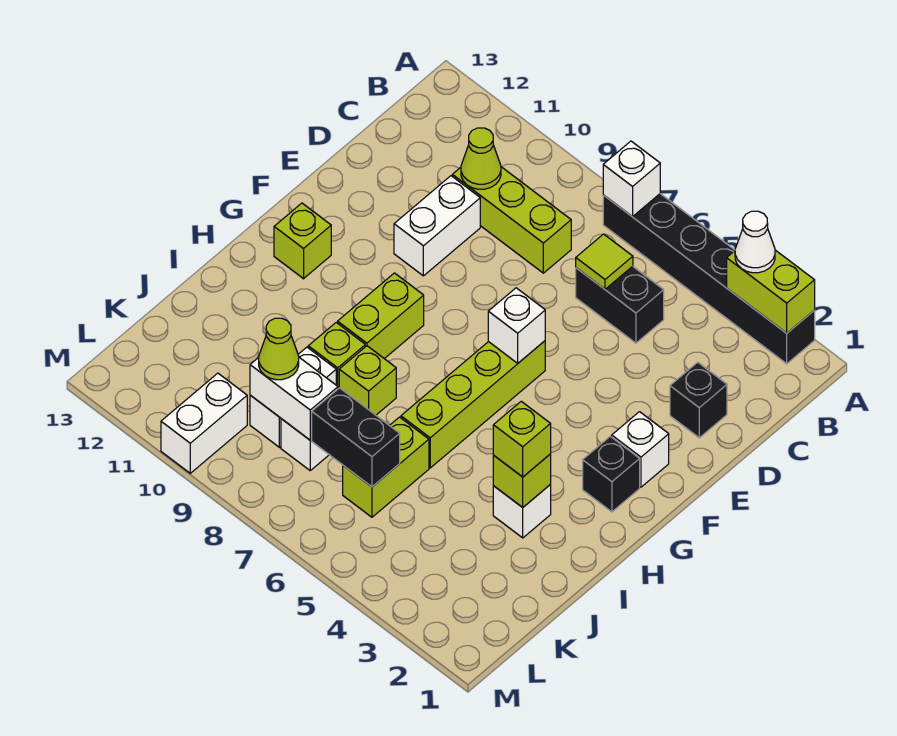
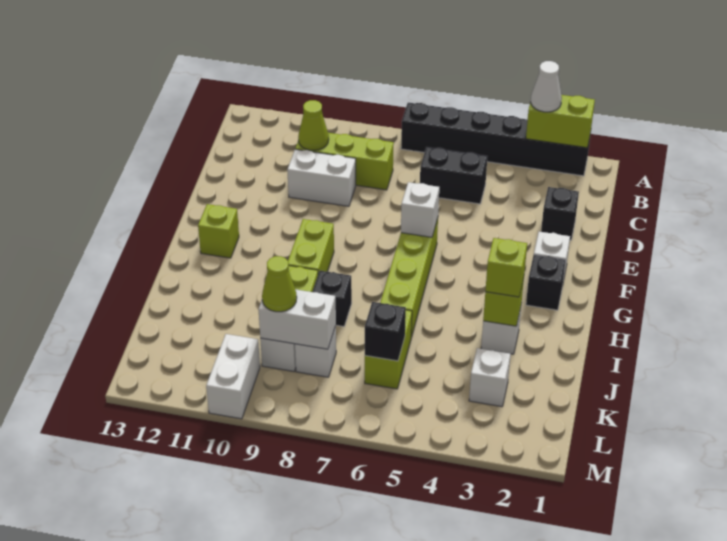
white brick A7 level 2 -> white brick K3 level 1
lime tile C6 level 2 -> none
white brick D10:E10 level 1 -> white brick D9:D10 level 1
lime brick I8 level 1 -> black brick I8 level 1
black brick K6:K7 level 2 -> black brick K6 level 2

